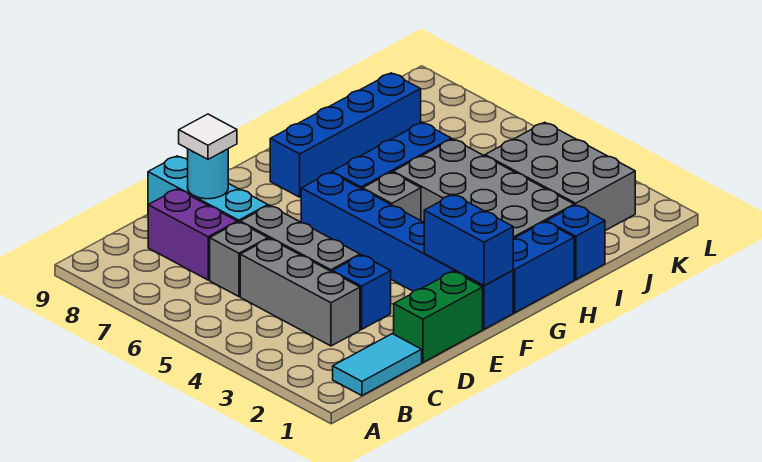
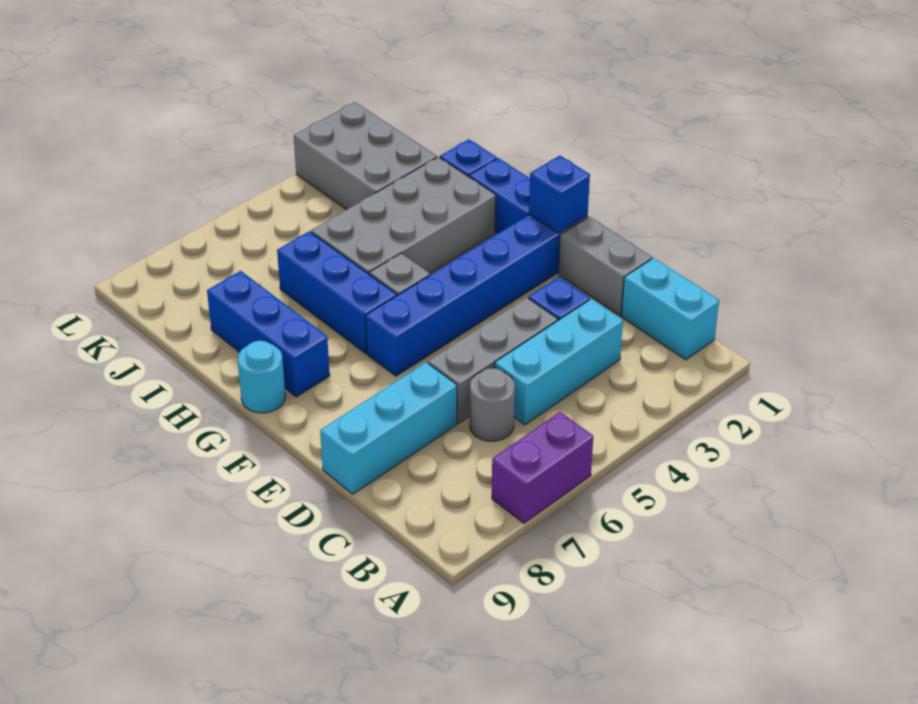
cyan tile B1:C1 level 1 -> cyan brick B1:C1 level 1
grey brick C3:C5 level 1 -> cyan brick C3:C5 level 1
grey brick C6 level 1 -> grey round brick C6 level 1
purple brick C7:C8 level 1 -> purple brick A6:A7 level 1
green brick D1:E1 level 1 -> grey brick D1:E1 level 1
cyan round brick D8 level 2 -> cyan round brick G9 level 1
white tile D8 level 3 -> none
blue brick F1:F2 level 2 -> blue brick F1 level 2
blue brick G8:J8 level 1 -> blue brick G8:I8 level 1
grey brick J2:K4 level 1 -> grey brick J2:L3 level 1

